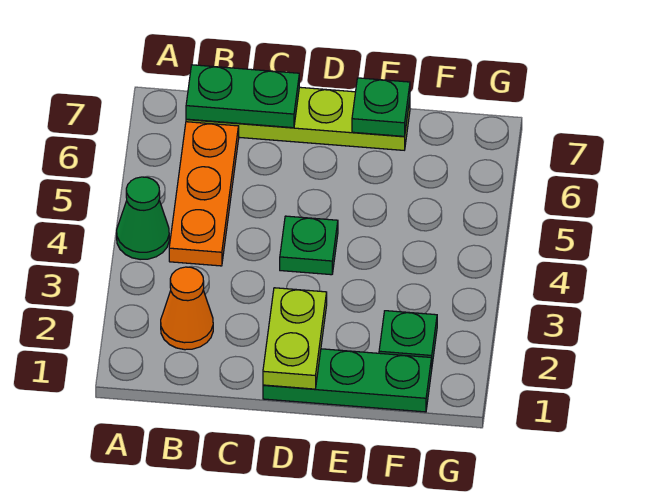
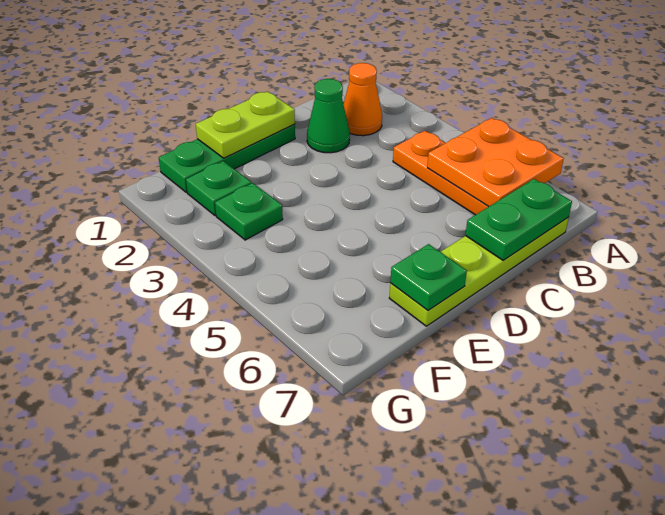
green cone A4 level 1 -> green cone C2 level 1
none -> orange plate A5:B6 level 2
lime plate D1:D2 level 2 -> lime plate D1:E1 level 2
green plate D4 level 1 -> green plate F3 level 1

